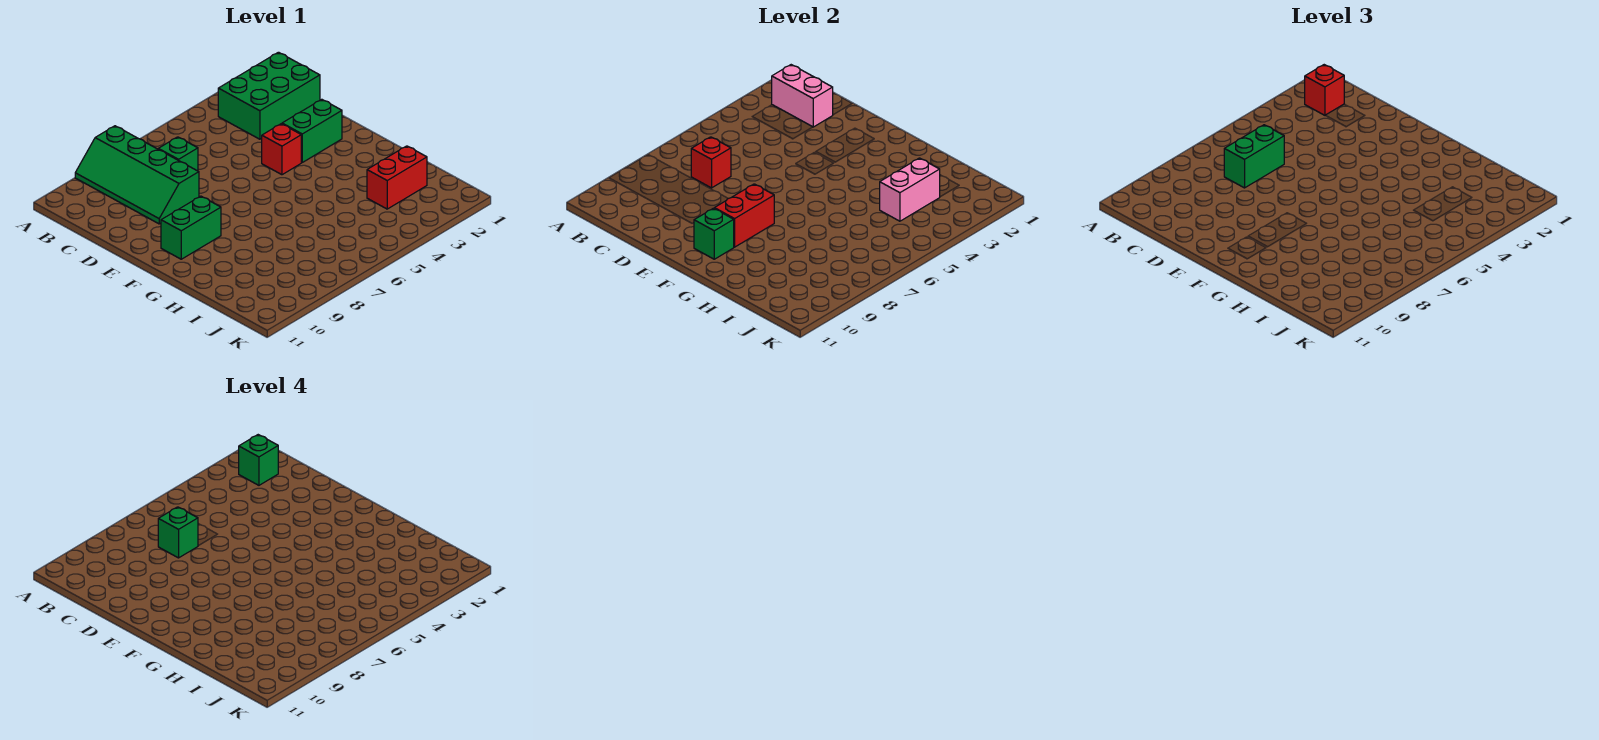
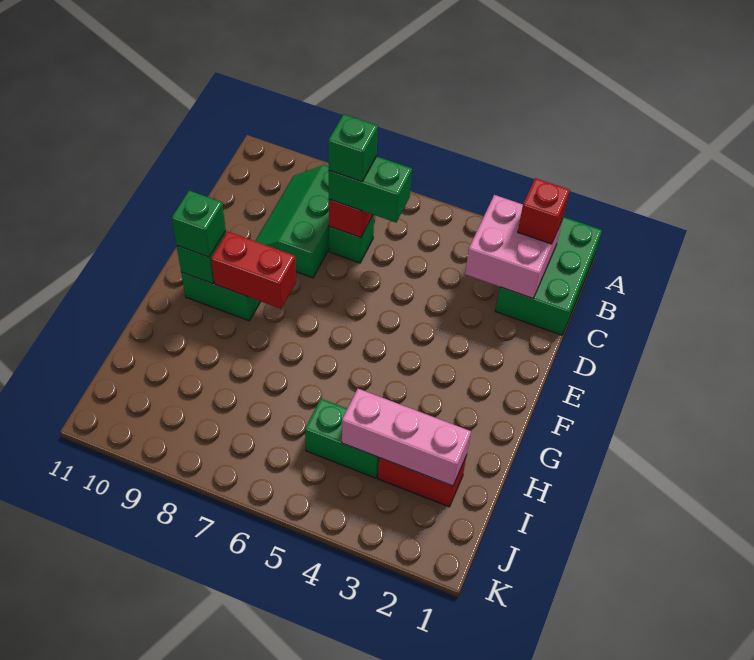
green slope A8:D9 level 1 top 8 -> green slope B8:D9 level 1 top 8
green brick B1:C3 level 1 -> green brick A1:C2 level 1
pink brick B2:C2 level 2 -> pink brick B2:C3 level 2
green brick B2 level 4 -> green brick F10 level 3
green brick E2:E3 level 1 -> green brick I4:I5 level 1
red brick E4 level 1 -> none
pink brick I3:I4 level 2 -> pink brick I2:I4 level 2

